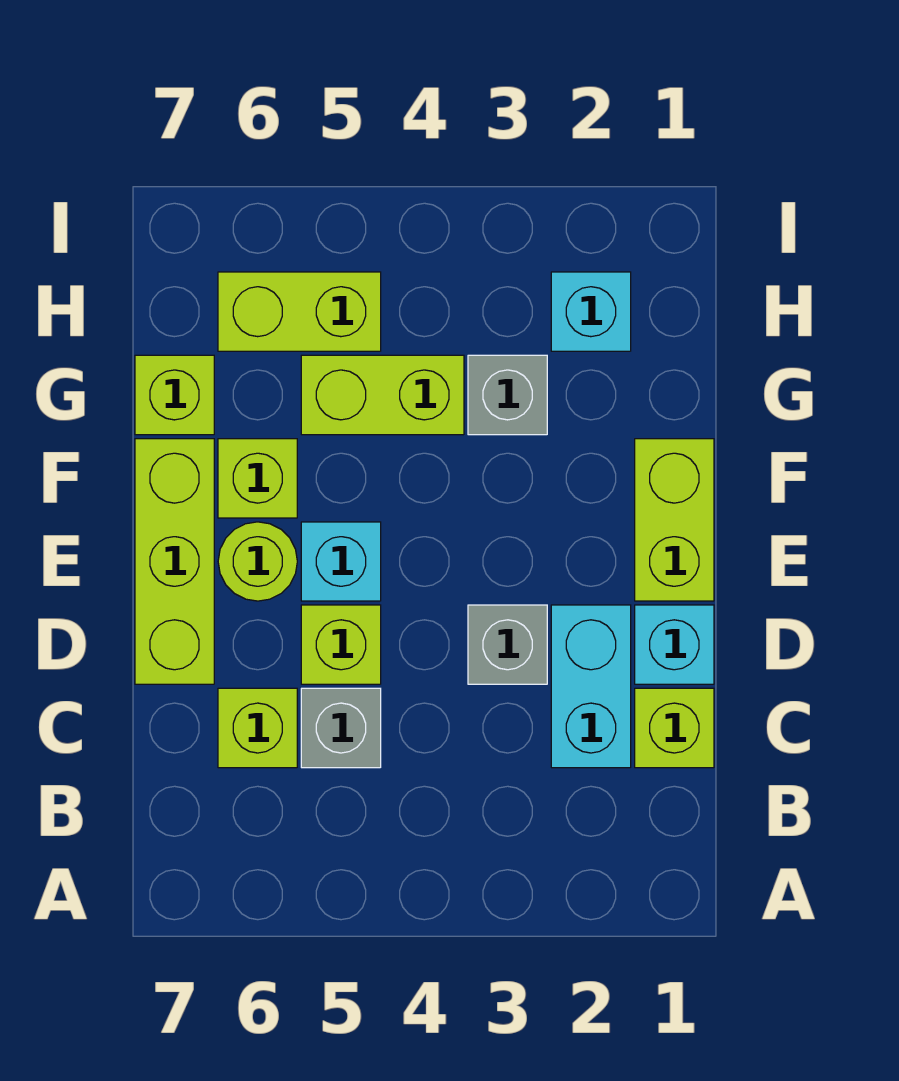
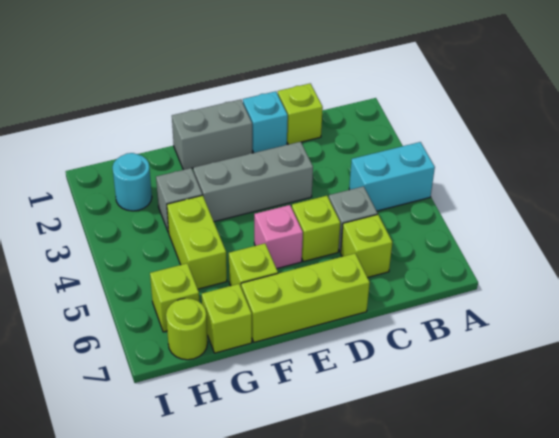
cyan brick C2:D2 level 1 -> cyan brick A4:B4 level 1
grey brick D3 level 1 -> grey brick D3:F3 level 1
lime brick E1:F1 level 1 -> grey brick E1:F1 level 1
cyan brick E5 level 1 -> pink brick E5 level 1
lime round brick E6 level 1 -> lime round brick H7 level 1
cyan brick H2 level 1 -> cyan round brick H2 level 1
lime brick H5:H6 level 1 -> lime brick H6 level 1

